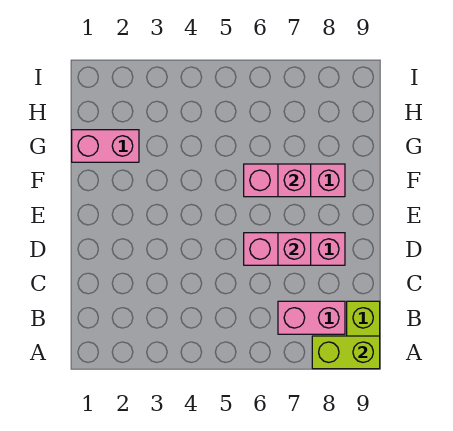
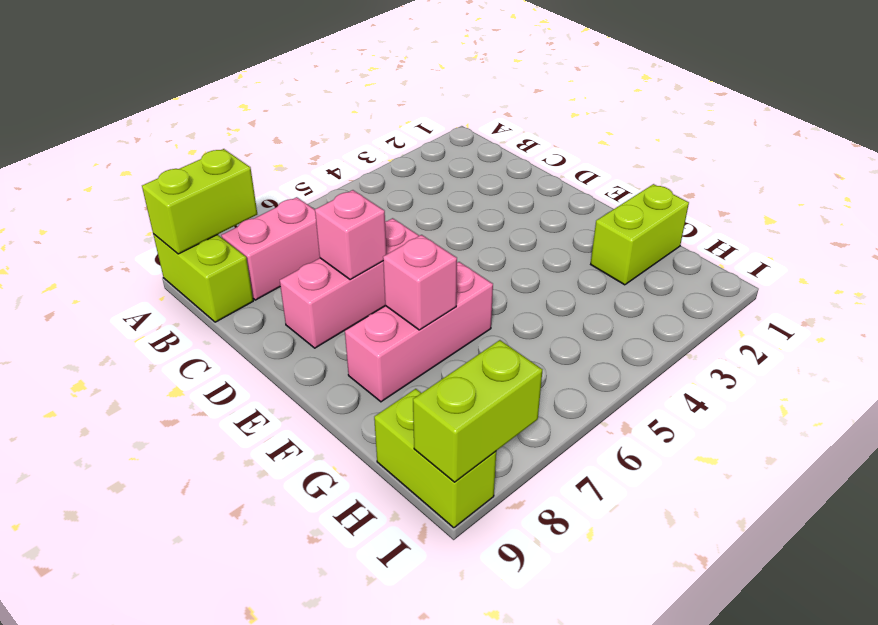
pink brick G1:G2 level 1 -> lime brick G1:G2 level 1
none -> lime brick H9:I9 level 1
none -> lime brick I8:I9 level 2

